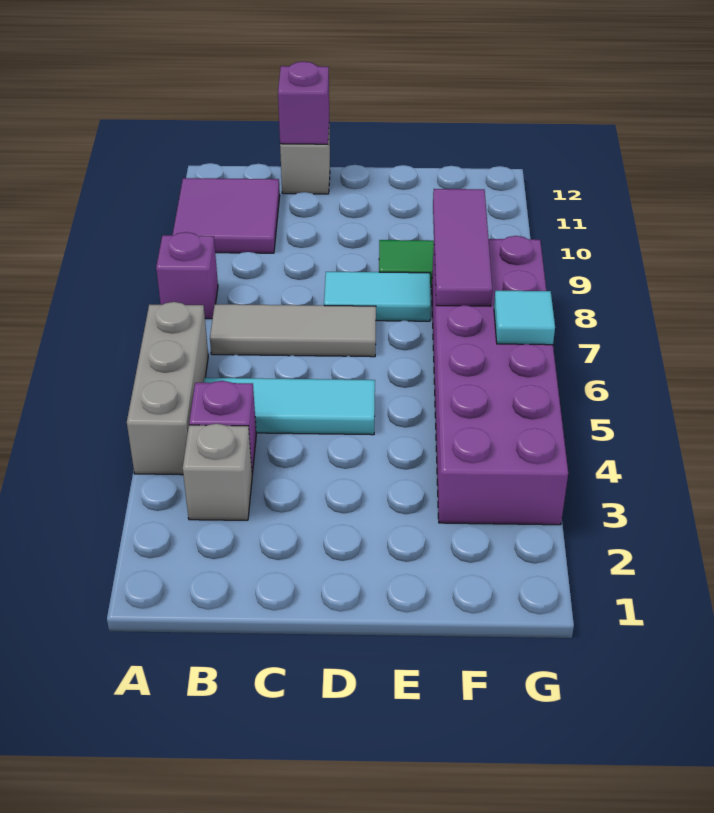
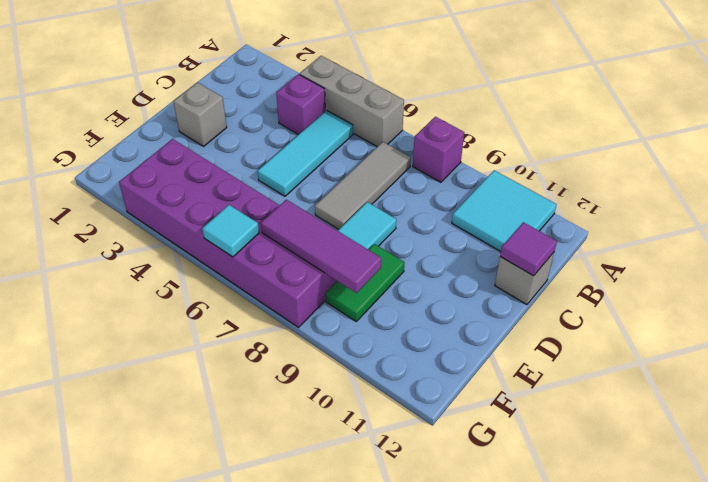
purple tile A10:B11 level 1 -> cyan tile A10:B11 level 1
grey brick B3 level 1 -> grey brick D2 level 1
purple brick C12 level 2 -> purple tile C12 level 2

